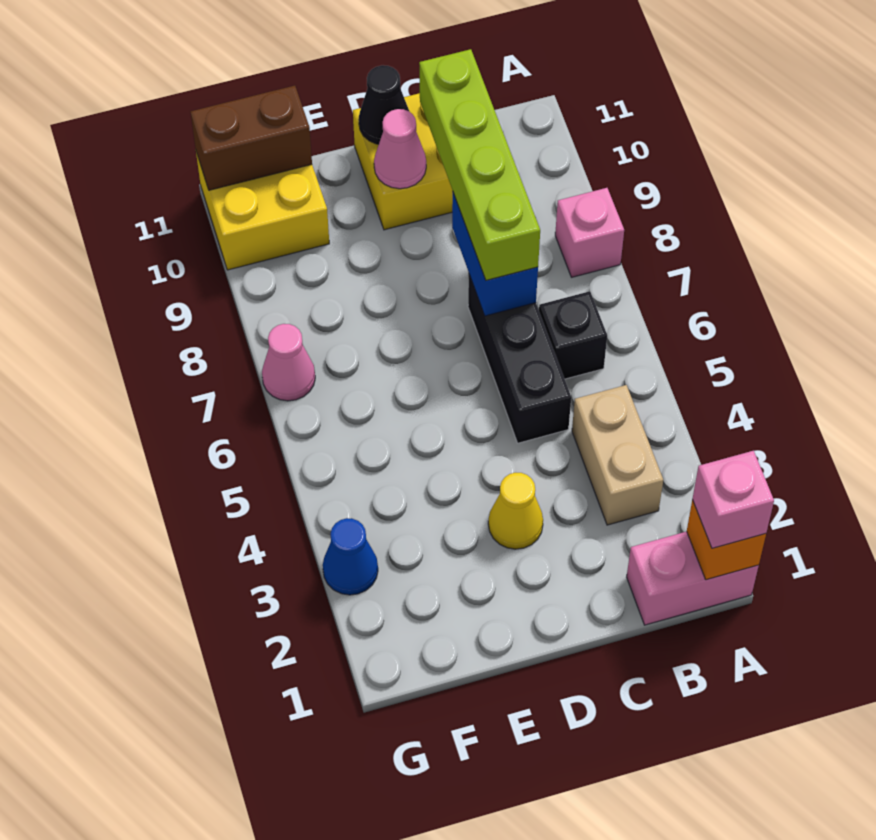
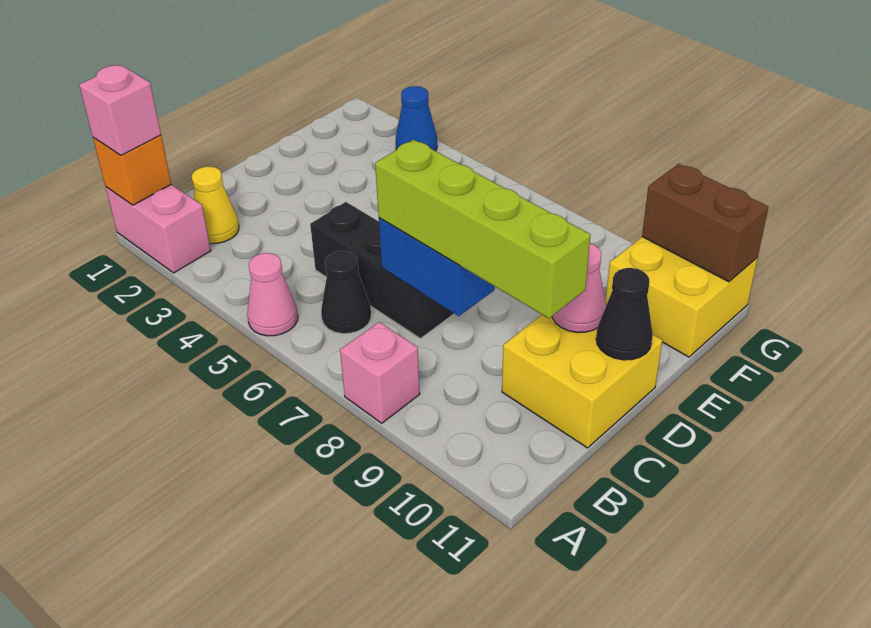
pink brick A1:B1 level 1 -> pink brick A1:A2 level 1
tan brick B3:B4 level 1 -> none
black brick B6 level 1 -> black cone B6 level 1
yellow cone D3 level 1 -> yellow cone B2 level 1
brown brick F11:G11 level 2 -> brown brick G10:G11 level 2
pink cone G7 level 1 -> pink cone A5 level 1

